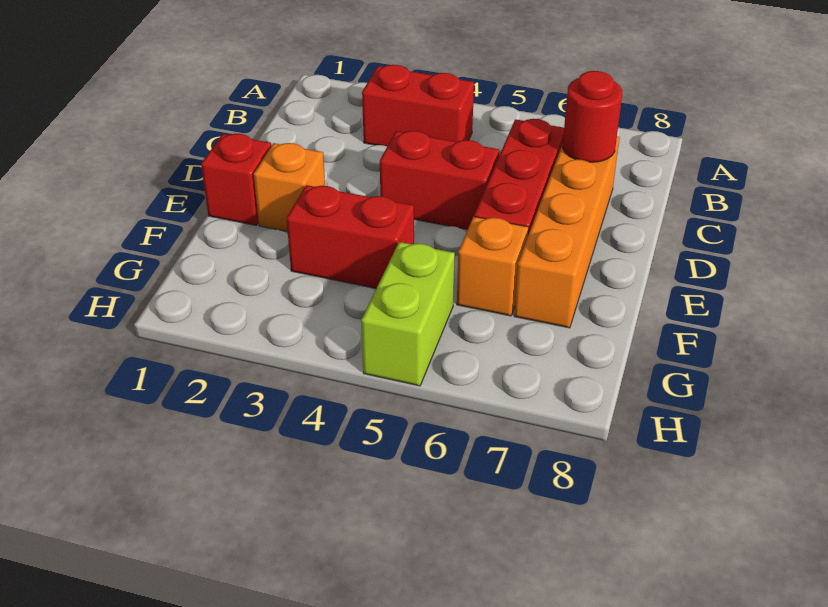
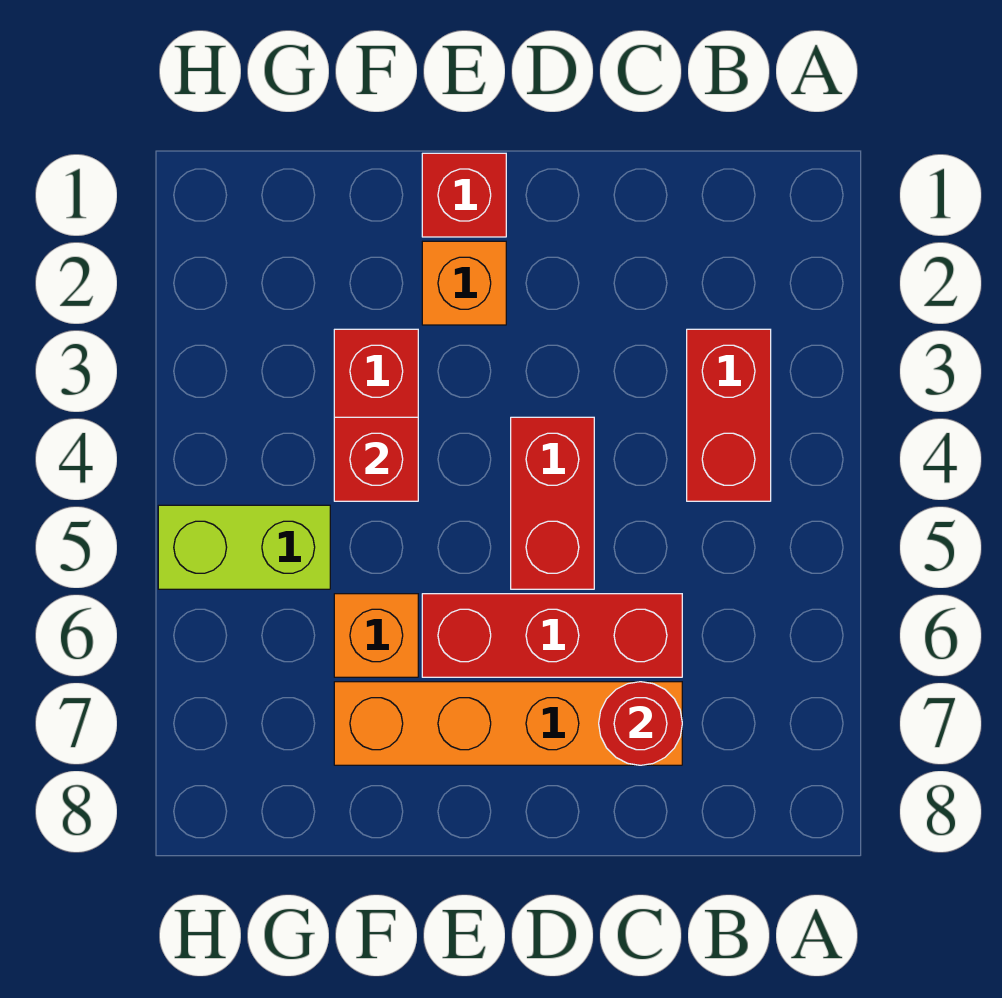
none -> red brick F4 level 2

